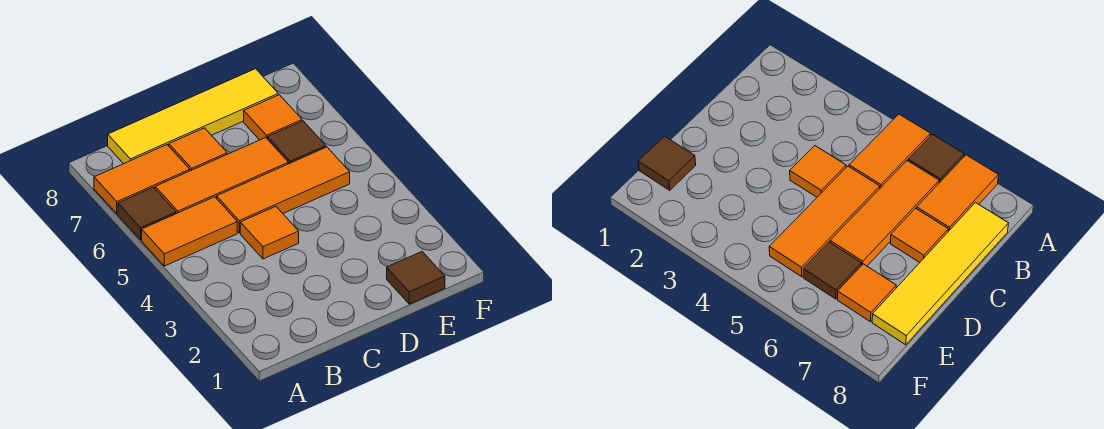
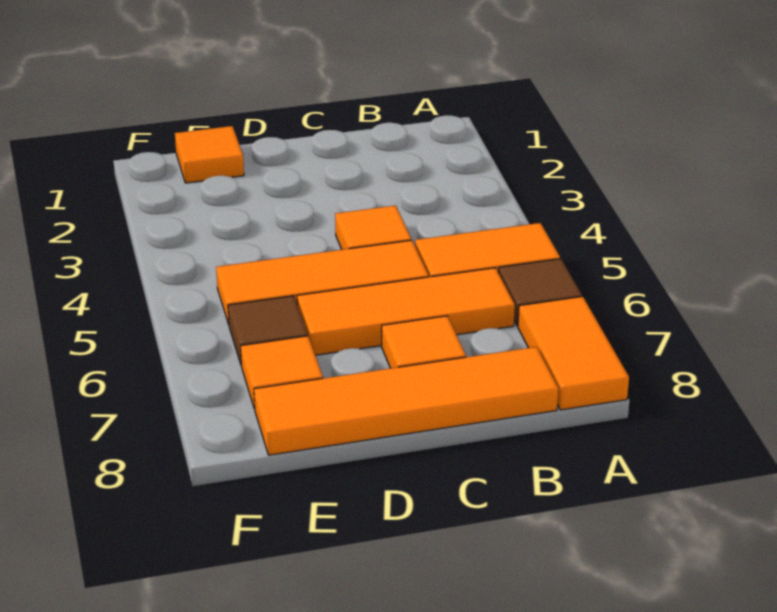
orange tile A7:B7 level 1 -> orange tile A7:A8 level 1
yellow tile B8:E8 level 1 -> orange tile B8:E8 level 1
brown tile E1 level 1 -> orange tile E1 level 1

